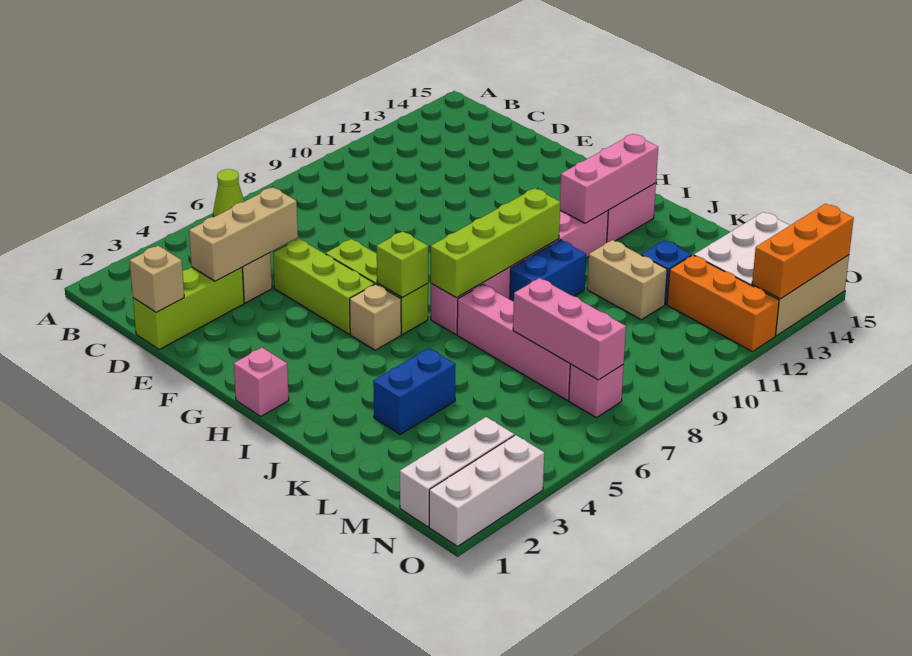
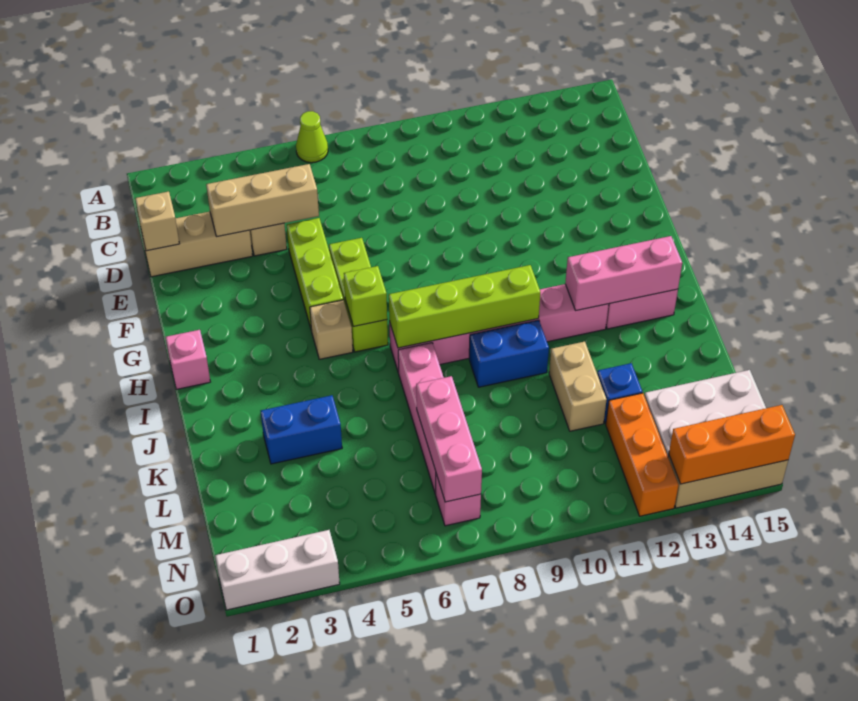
lime brick D1:D3 level 1 -> tan brick D1:D3 level 1
white brick N1:N3 level 1 -> none

